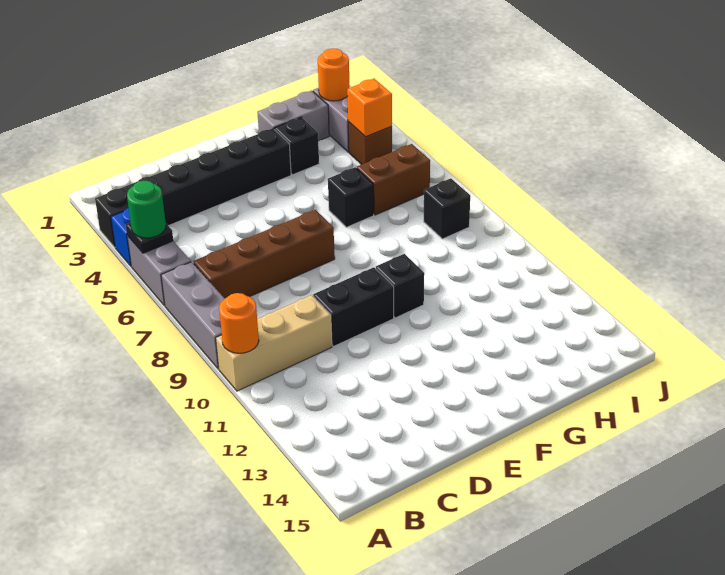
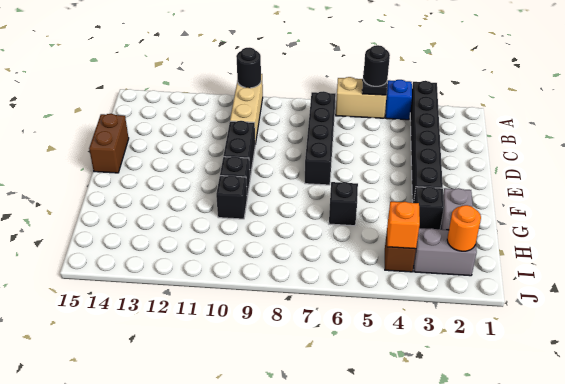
grey brick A5:A6 level 1 -> tan brick A5:A6 level 1
green round brick A5 level 3 -> black round brick A5 level 3
grey brick A7:A9 level 1 -> none
orange round brick A10 level 2 -> black round brick A10 level 2
brown brick B7:E7 level 1 -> black brick B7:E7 level 1
brown brick H6:I6 level 1 -> brown brick D15:E15 level 1
black brick I8 level 1 -> black brick G10 level 1

